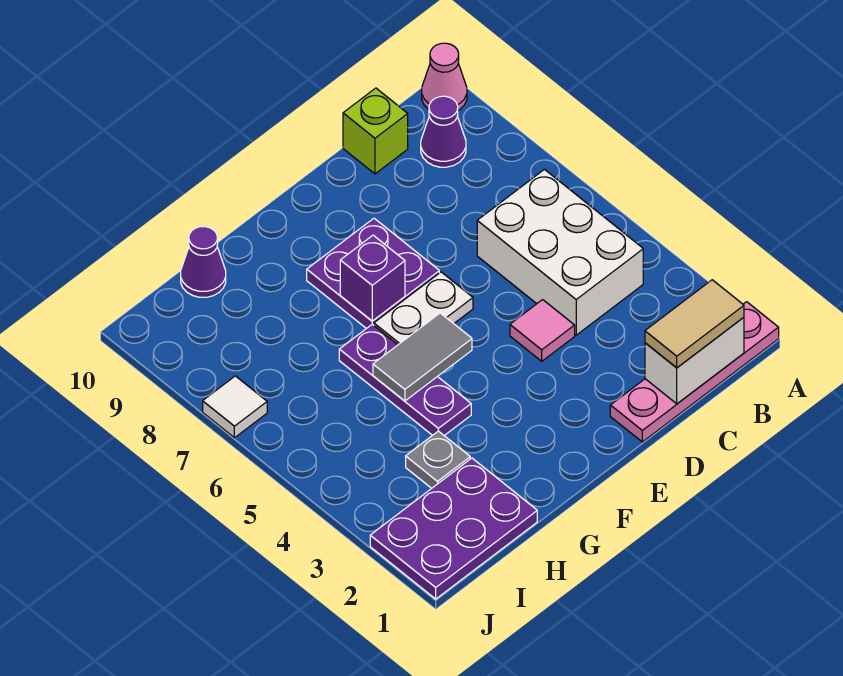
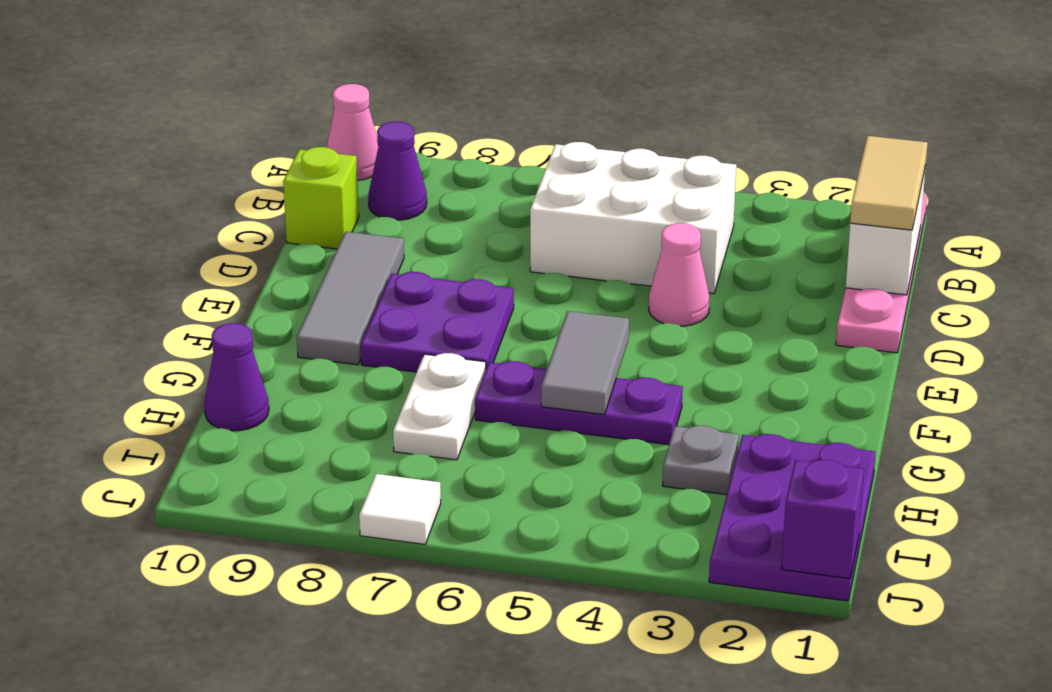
pink tile D4 level 1 -> pink cone D4 level 1
none -> grey tile D9:F9 level 1
white plate E6:F6 level 1 -> white plate G7:H7 level 1
purple brick F7 level 2 -> purple brick J1 level 2

